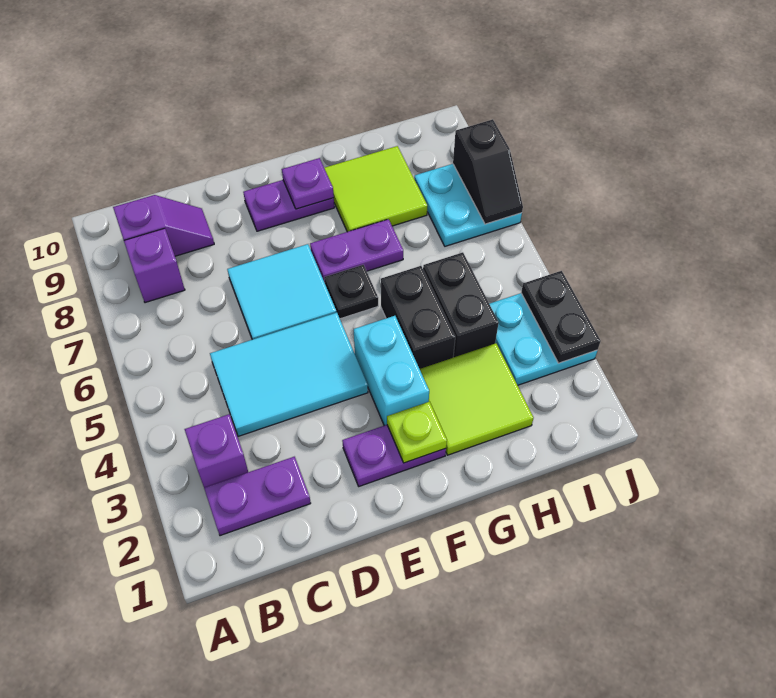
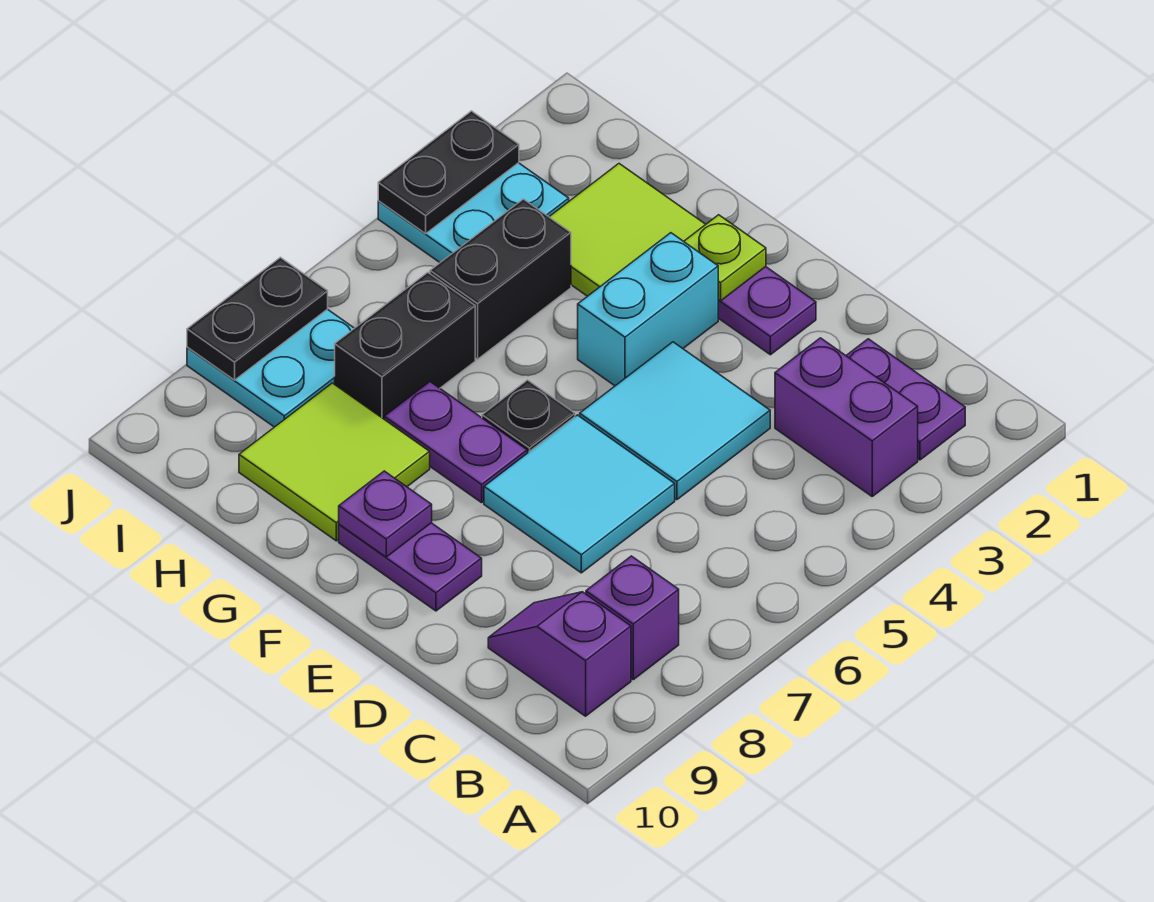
purple brick B3 level 1 -> purple brick B3:C3 level 1
cyan tile C4:E5 level 1 -> cyan tile D4:E5 level 1
black brick G4:G5 level 1 -> black brick H6:H7 level 1
black slope J7:J8 level 2 top 8 -> black plate J7:J8 level 2

